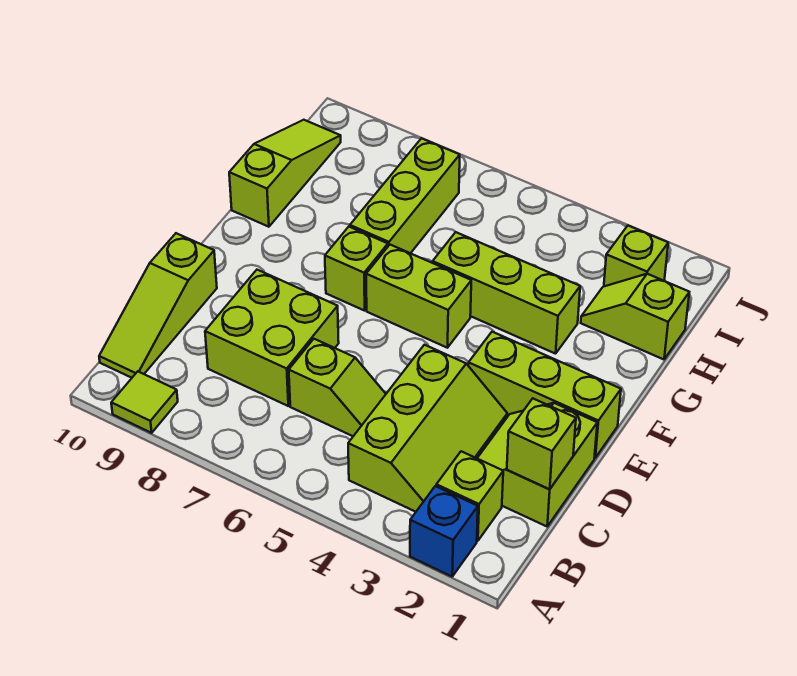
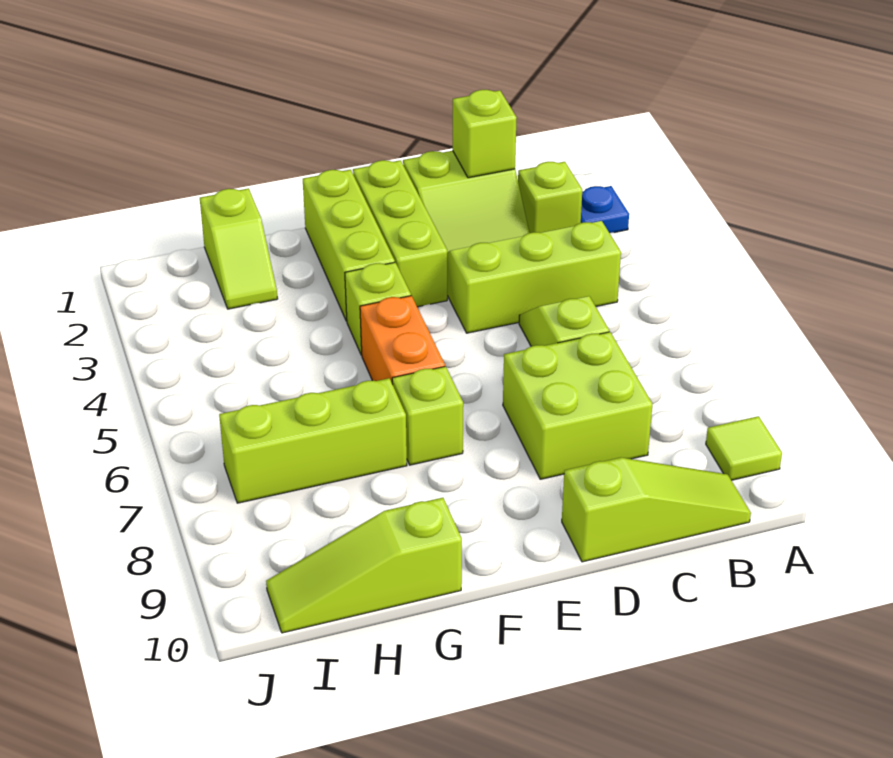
blue brick A2 level 1 -> blue plate A2 level 1
lime brick F5:F6 level 1 -> orange brick F5:F6 level 1
lime brick G3:G5 level 1 -> lime brick F1:F3 level 1
lime brick I2 level 1 -> lime brick F4 level 1

